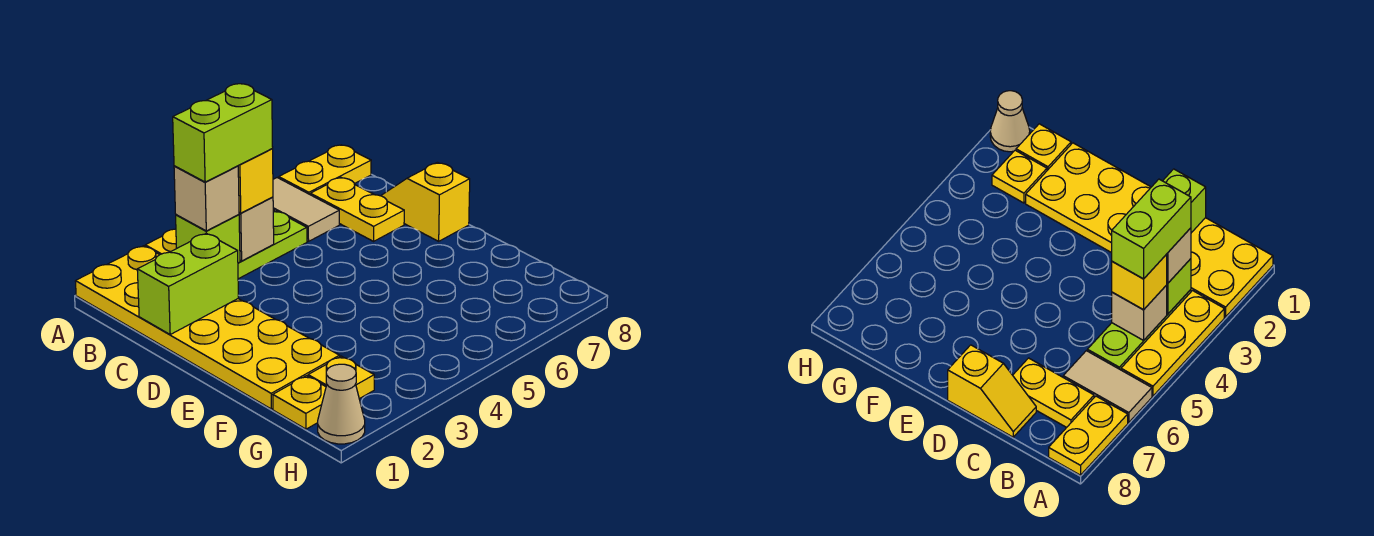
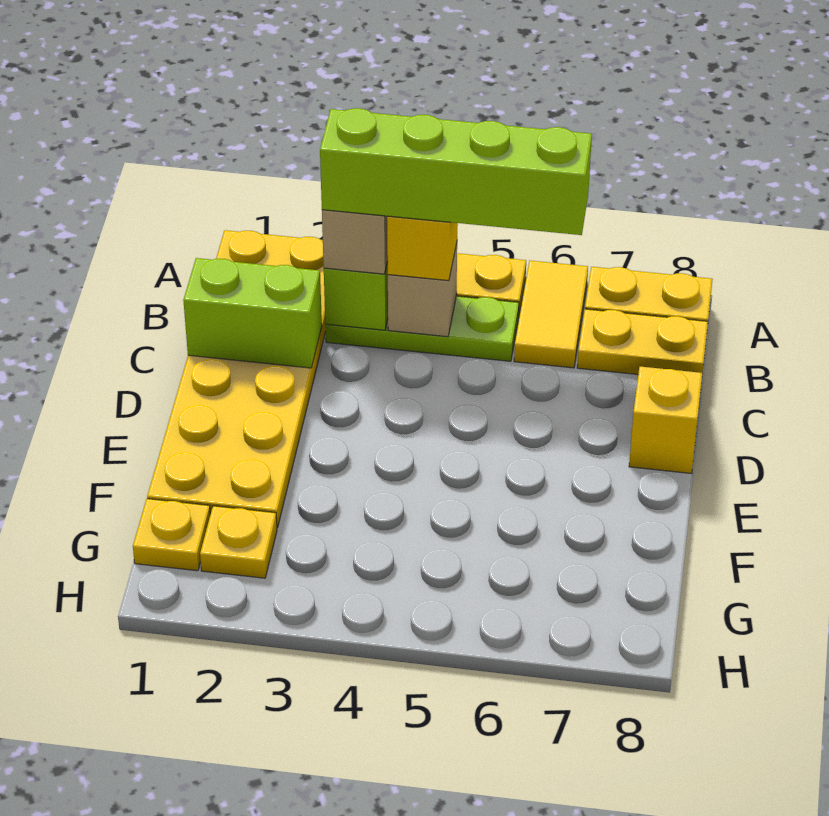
tan tile A6:B6 level 1 -> yellow tile A6:B6 level 1
lime brick B3:B4 level 4 -> lime brick B3:B6 level 4
yellow plate B7:C7 level 1 -> yellow plate B7:B8 level 1
tan cone H1 level 1 -> none

